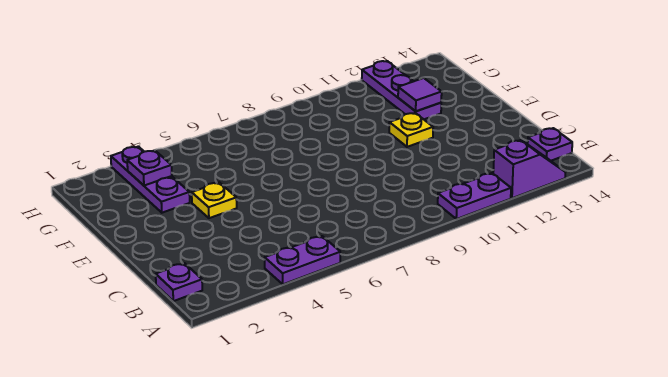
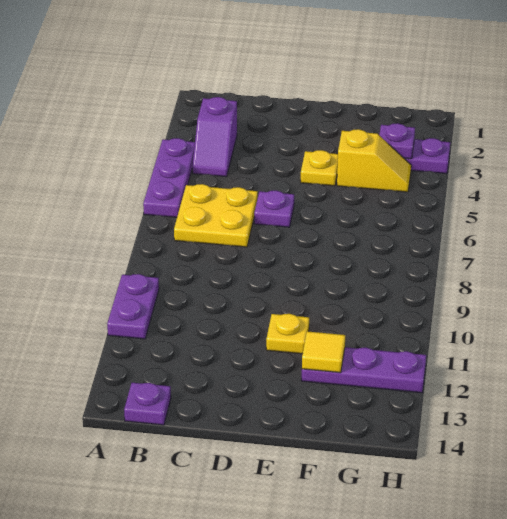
purple plate A4:A5 level 1 -> purple plate A4:A6 level 1
purple slope A12:A13 level 1 top 12 -> purple slope B3:B4 level 1 top 3
purple plate B1 level 1 -> purple plate D6 level 1
none -> yellow plate B6:C7 level 1
none -> yellow slope F4:G4 level 1 top F
purple tile F12 level 2 -> yellow tile F12 level 2

